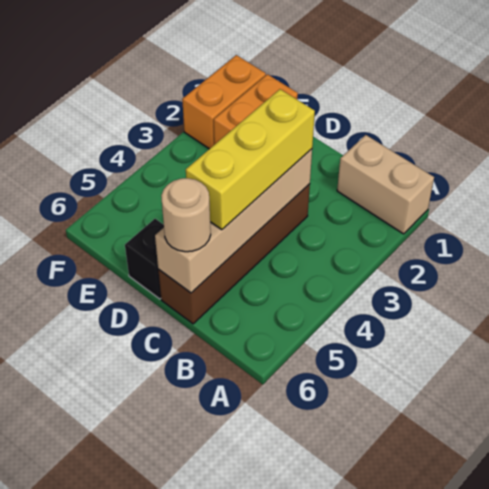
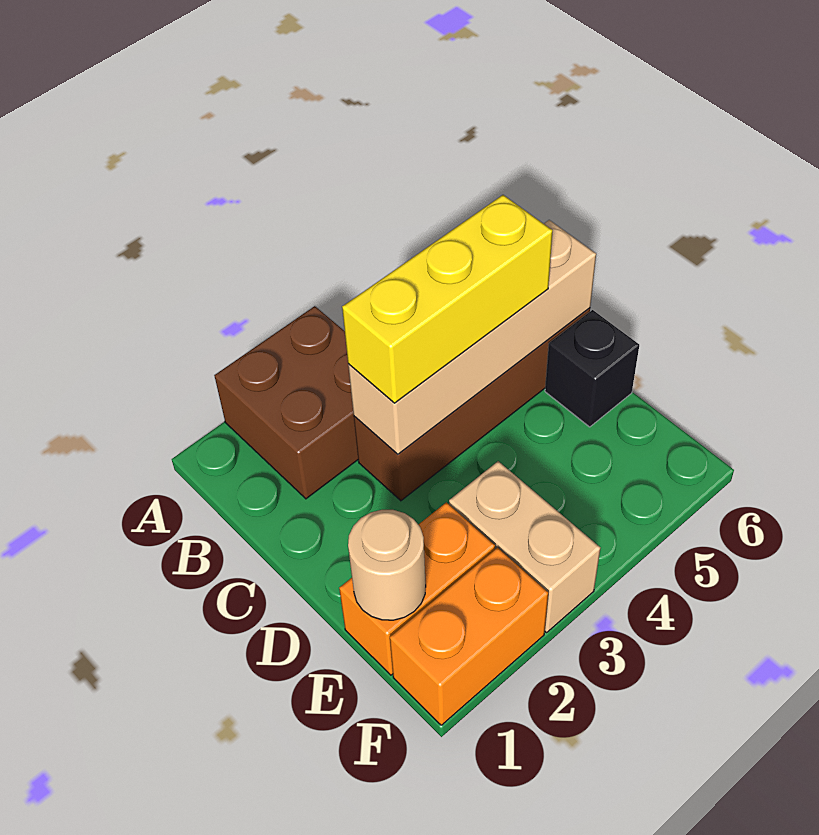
tan brick A1:B1 level 1 -> tan brick E3:F3 level 1
none -> brown brick A2:B3 level 1
tan round brick C6 level 3 -> tan round brick E1 level 2

